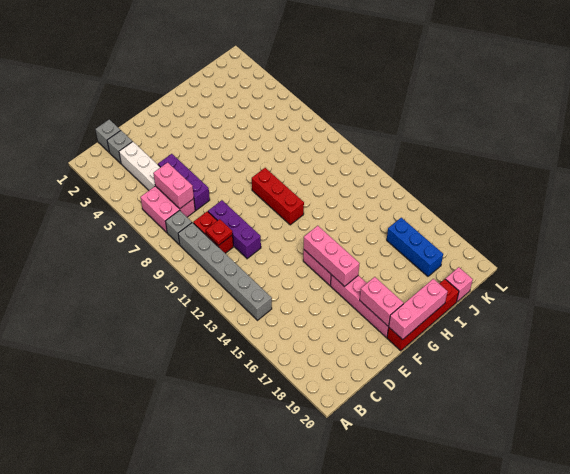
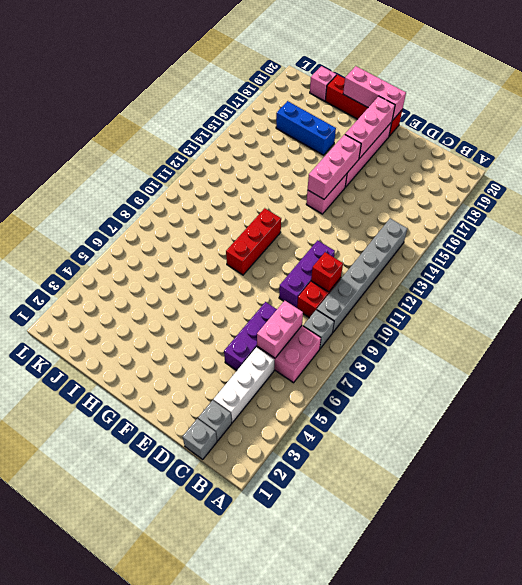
red plate C10 level 2 -> red brick C10 level 2
pink brick F18:F19 level 2 -> pink brick F17:F19 level 2
blue brick J16:J18 level 1 -> blue brick H17:J17 level 1

